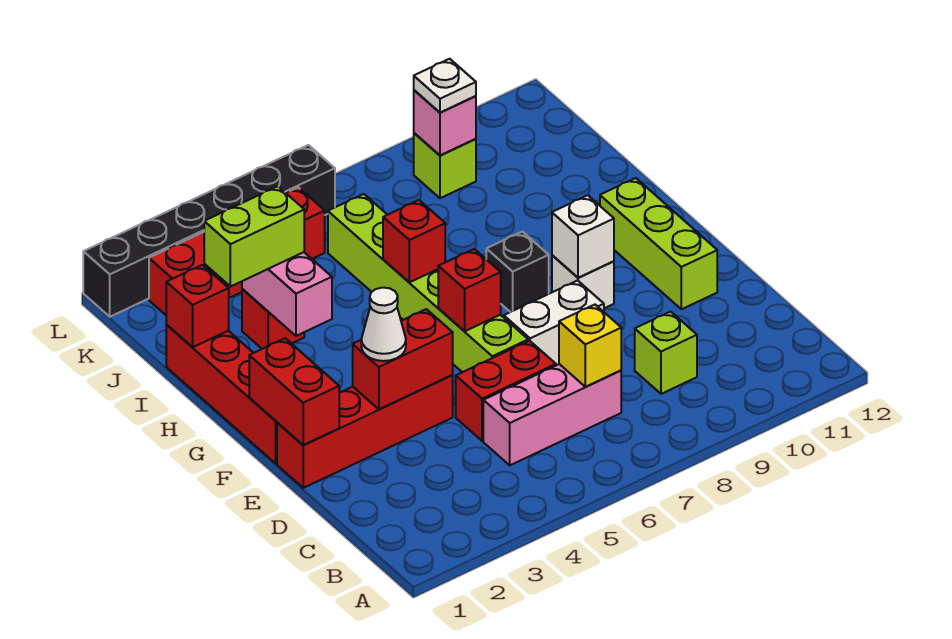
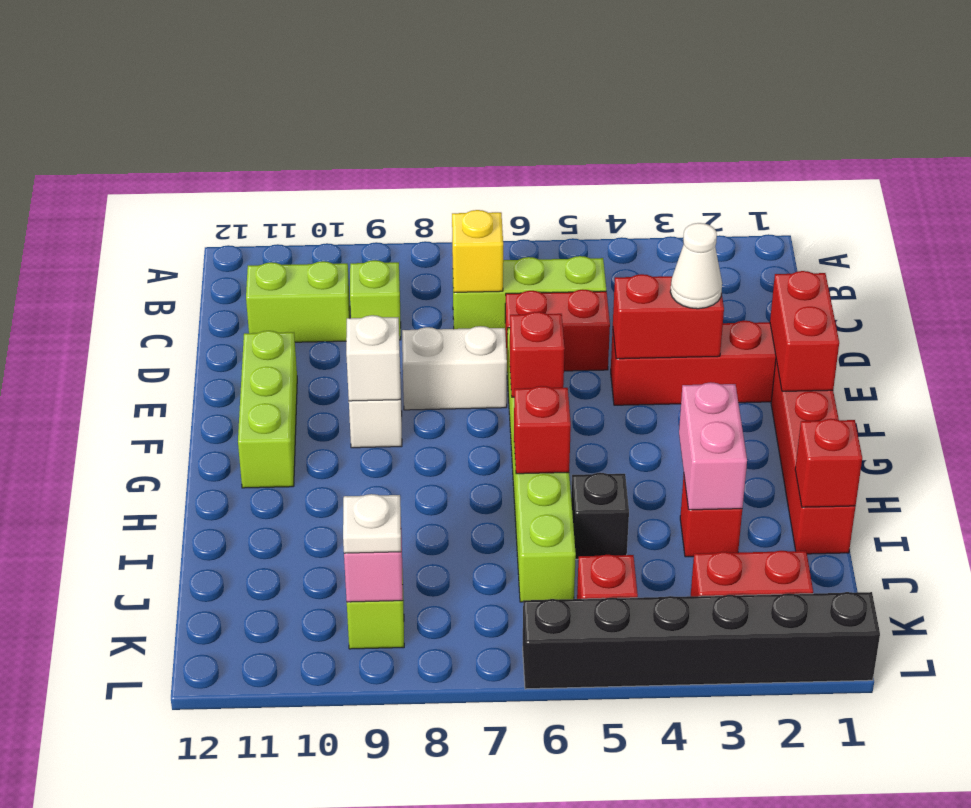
pink brick C5:C7 level 1 -> lime brick C5:C7 level 1
black brick G8 level 1 -> black brick I5 level 1
lime brick I2:I3 level 3 -> lime brick C10:C11 level 1

